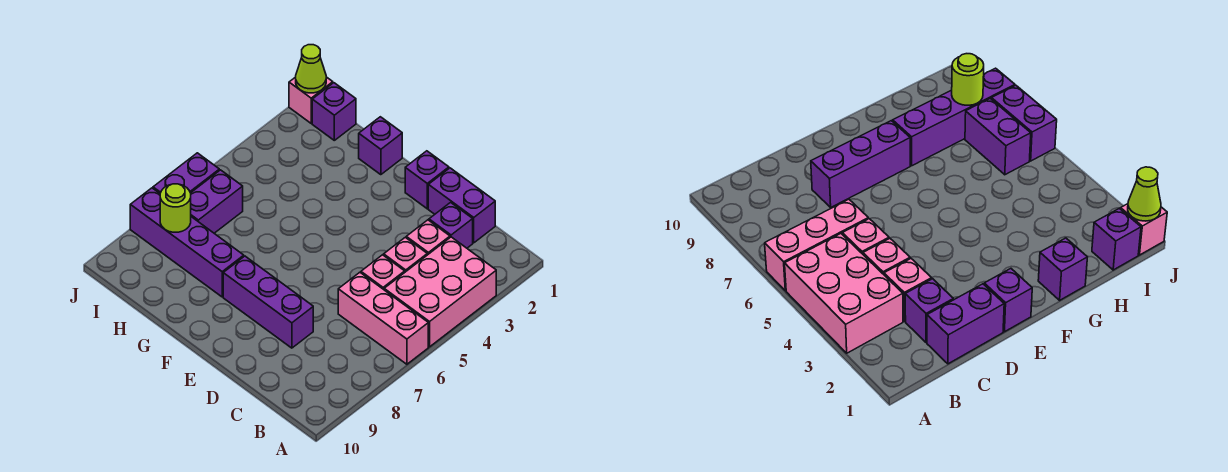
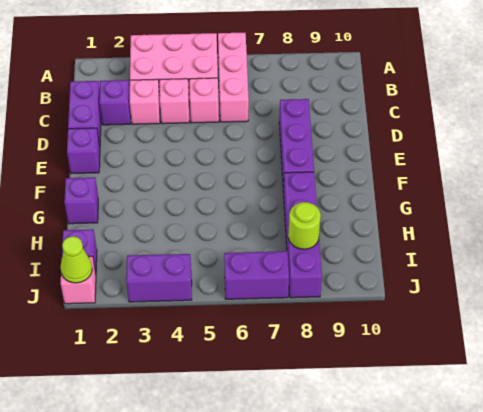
purple brick I6:I7 level 1 -> purple brick J3:J4 level 1

